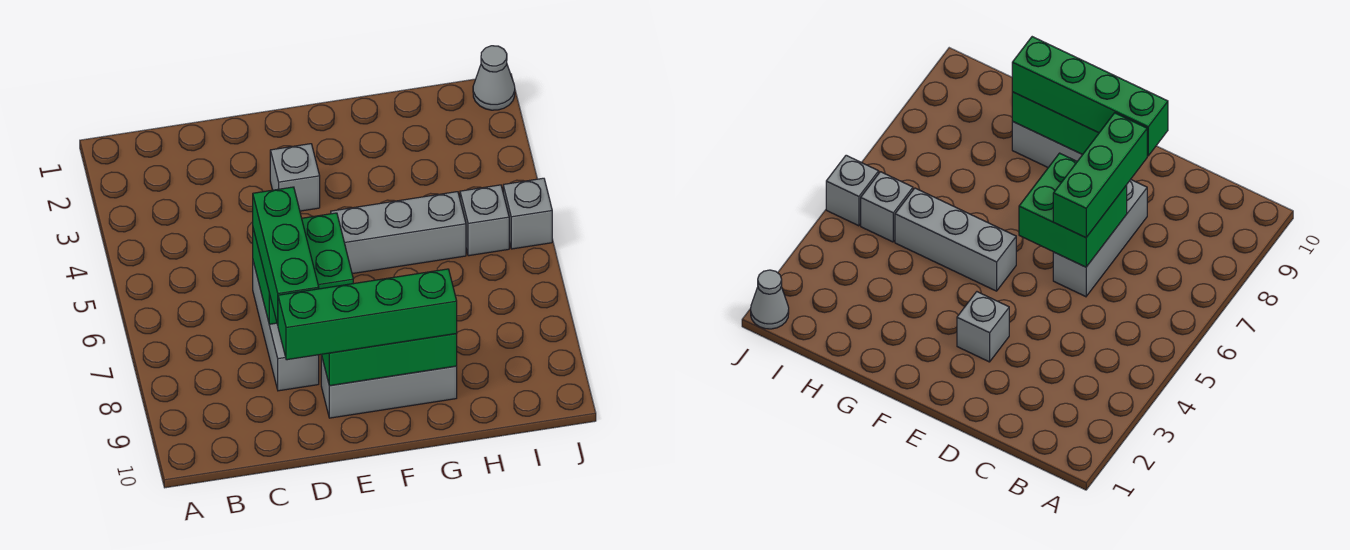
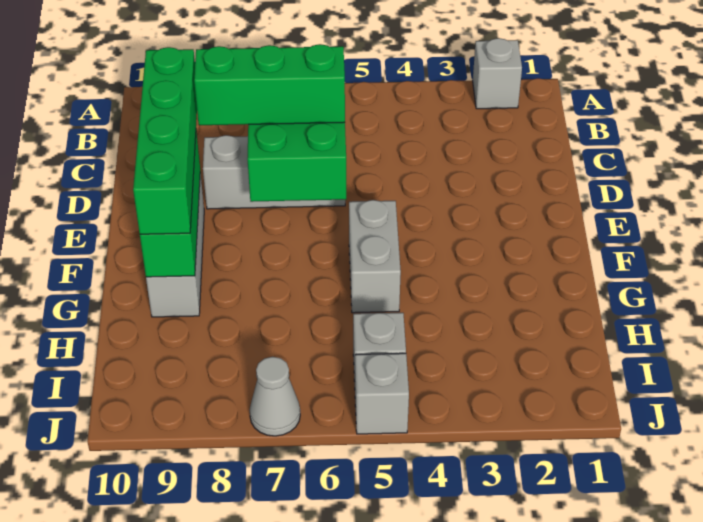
grey brick E3 level 1 -> grey brick A2 level 1
grey brick F5:H5 level 1 -> grey brick F5:G5 level 1
grey cone J1 level 1 -> grey cone J7 level 1

